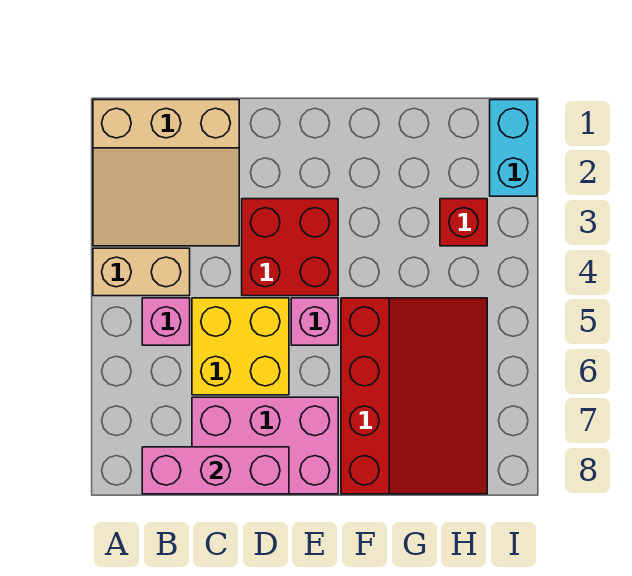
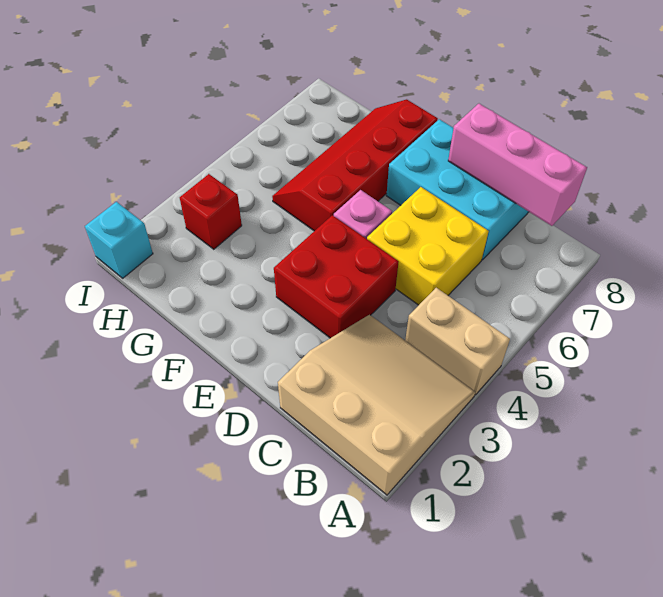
pink brick B5 level 1 -> none
pink brick C7:E8 level 1 -> cyan brick C7:E8 level 1
red slope F5:H8 level 1 top F -> red slope F5:G8 level 1 top F
cyan brick I1:I2 level 1 -> cyan brick I1 level 1

